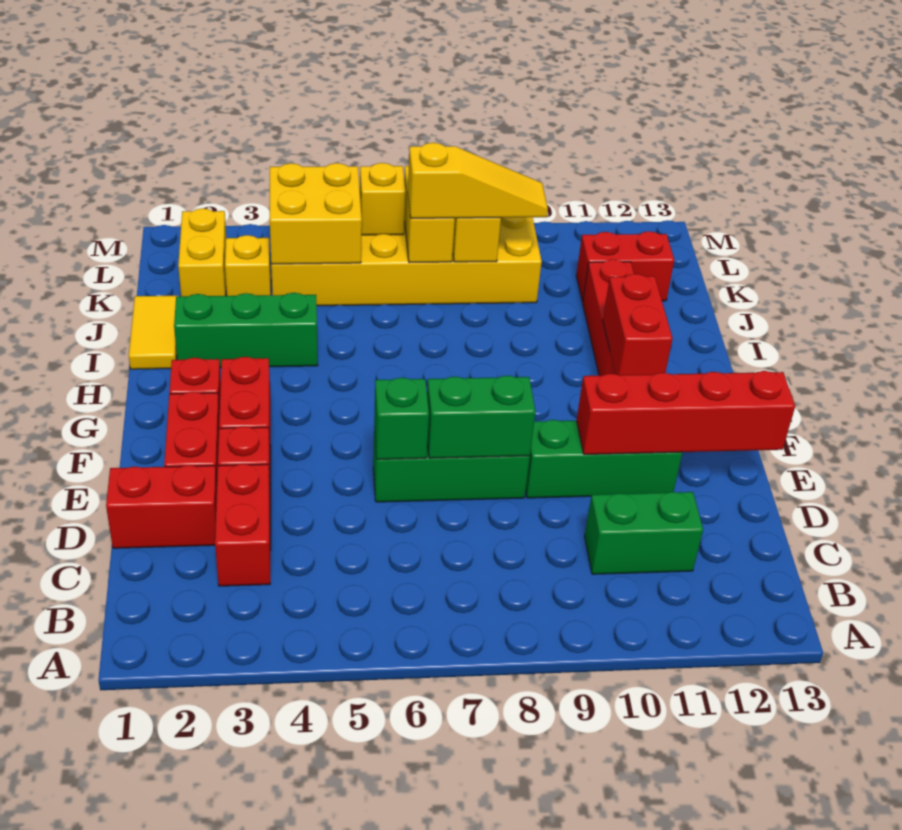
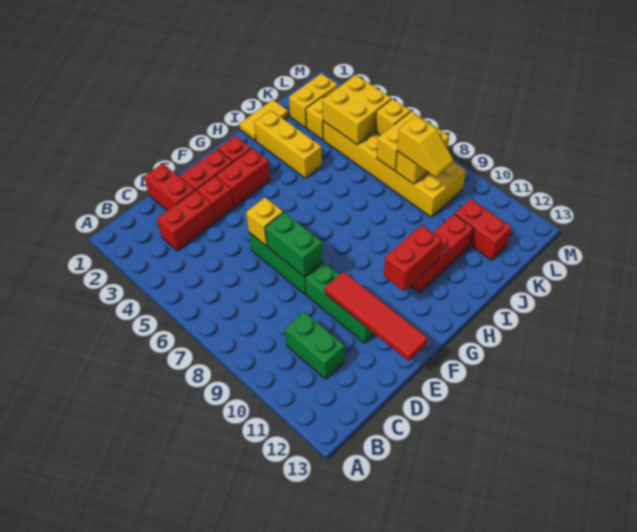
green brick E6 level 2 -> yellow brick E6 level 2
red brick E10:E13 level 2 -> red tile E10:E13 level 2
green brick I2:I4 level 1 -> yellow brick I2:I4 level 1
yellow slope K7:K9 level 3 top 7 -> yellow slope K8:K9 level 3 top 8

